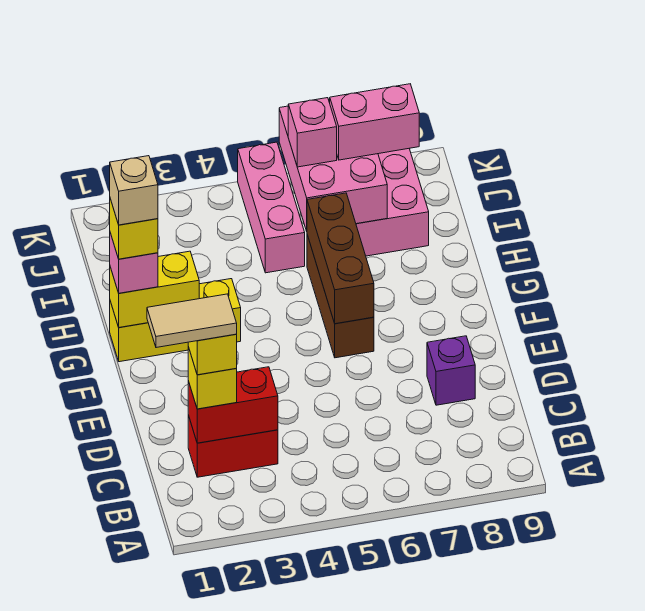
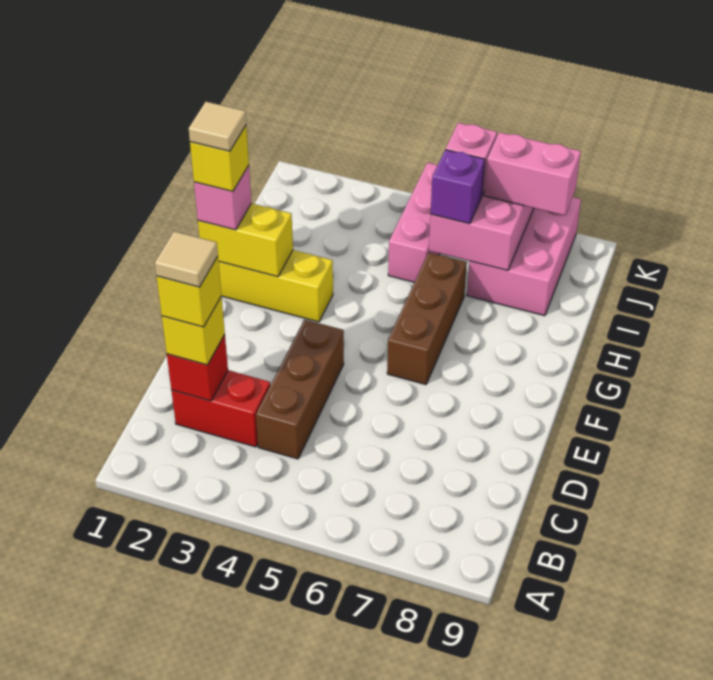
tan tile C1:C2 level 5 -> tan tile C2 level 5
red brick C2:C3 level 2 -> red brick C2 level 2
purple brick D8 level 1 -> purple brick I6 level 3
brown brick F6:H6 level 2 -> brown brick C4:E4 level 1
tan brick G1 level 5 -> tan tile G1 level 5

